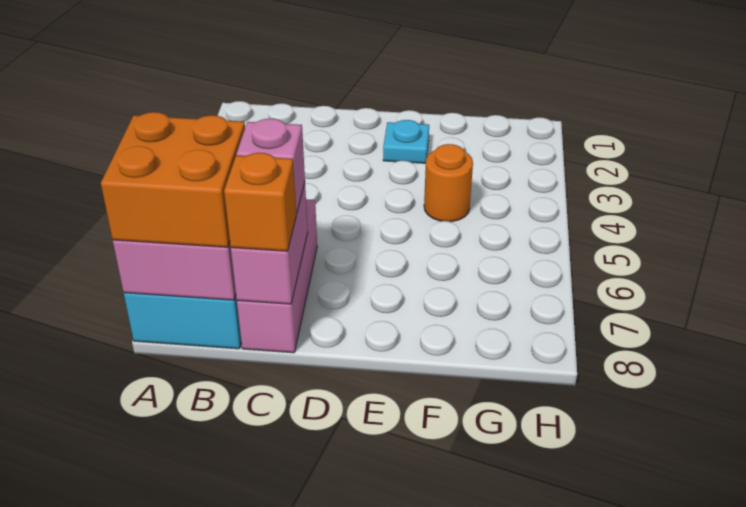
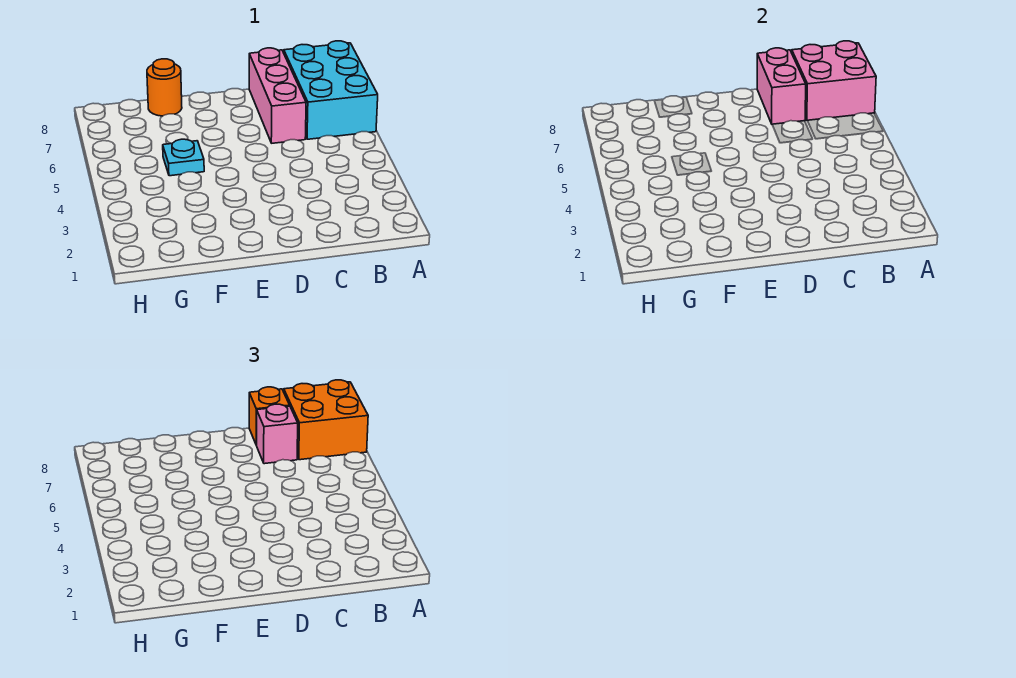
cyan plate E2 level 1 -> cyan plate F5 level 1
orange round brick F4 level 1 -> orange round brick F8 level 1

